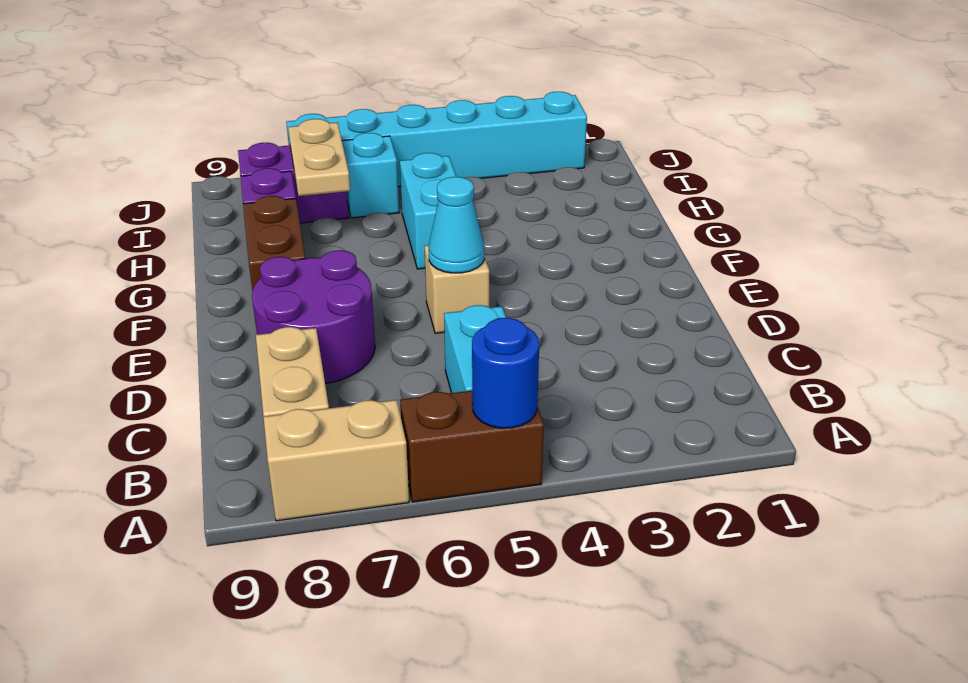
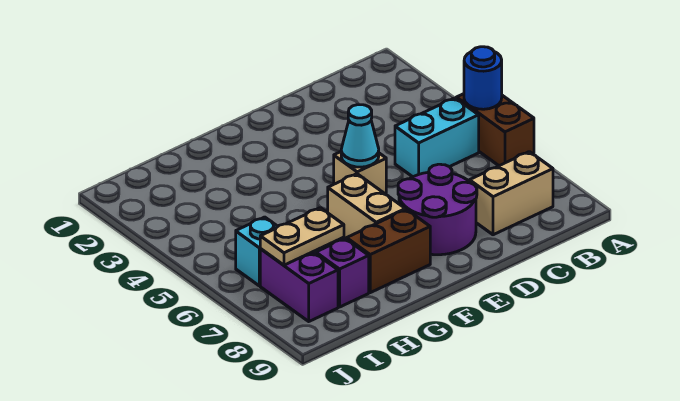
tan brick A7:A8 level 1 -> tan brick F6:F7 level 1
cyan brick G5:H5 level 1 -> none
cyan brick J2:J7 level 1 -> none

